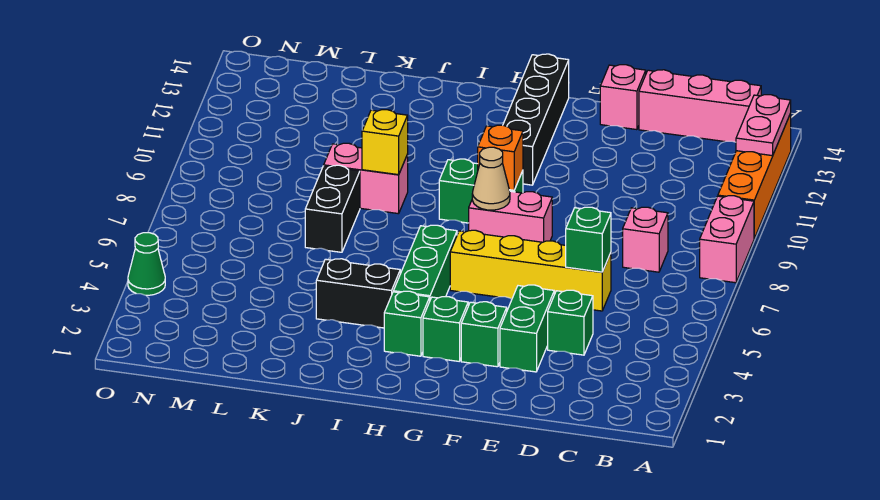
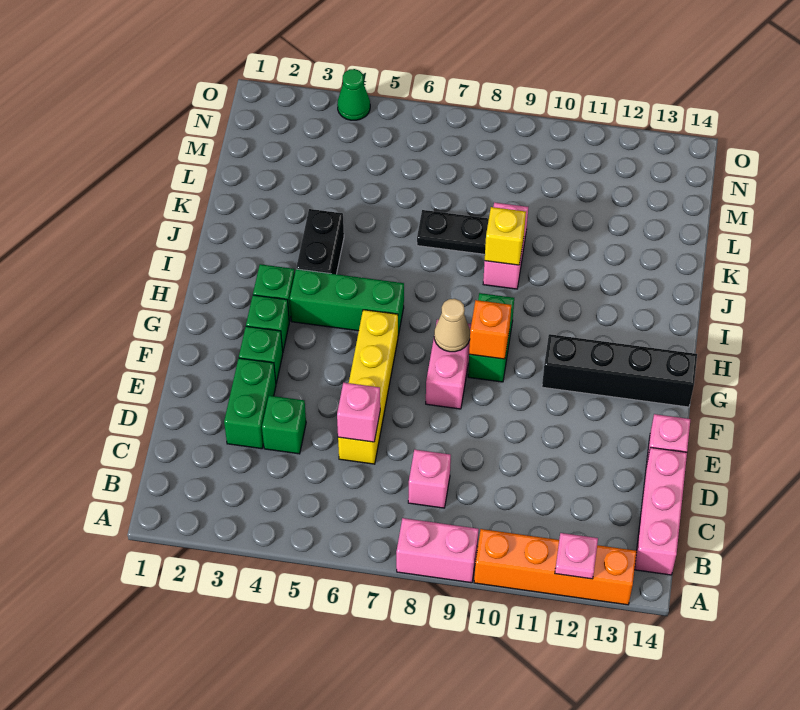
pink plate A12:A13 level 2 -> pink plate A12 level 2
green brick D6 level 2 -> pink brick D6 level 2
green brick E3:E4 level 1 -> green brick D3:E3 level 1
black brick K7:K8 level 1 -> black plate K7:K8 level 1

